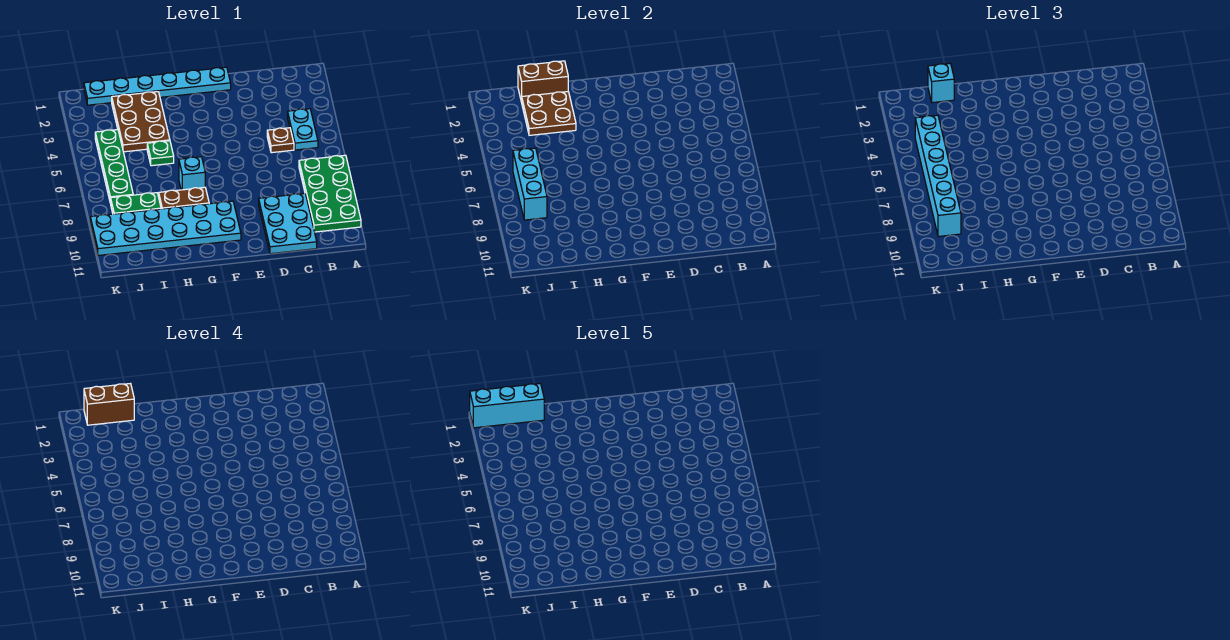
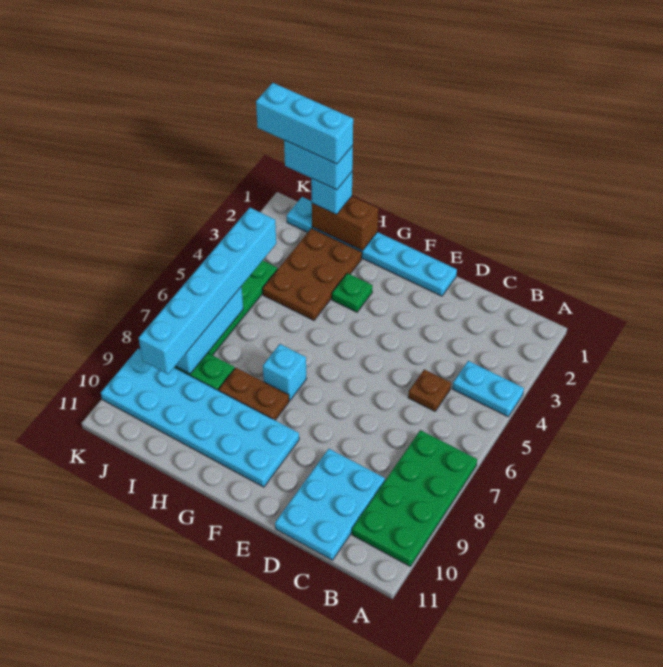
cyan plate B4:B5 level 1 -> cyan plate A4:B4 level 1
brown plate H2:I3 level 2 -> none
green plate H5 level 1 -> green plate G3 level 1
brown brick I1:J1 level 4 -> cyan brick I1:J1 level 4

